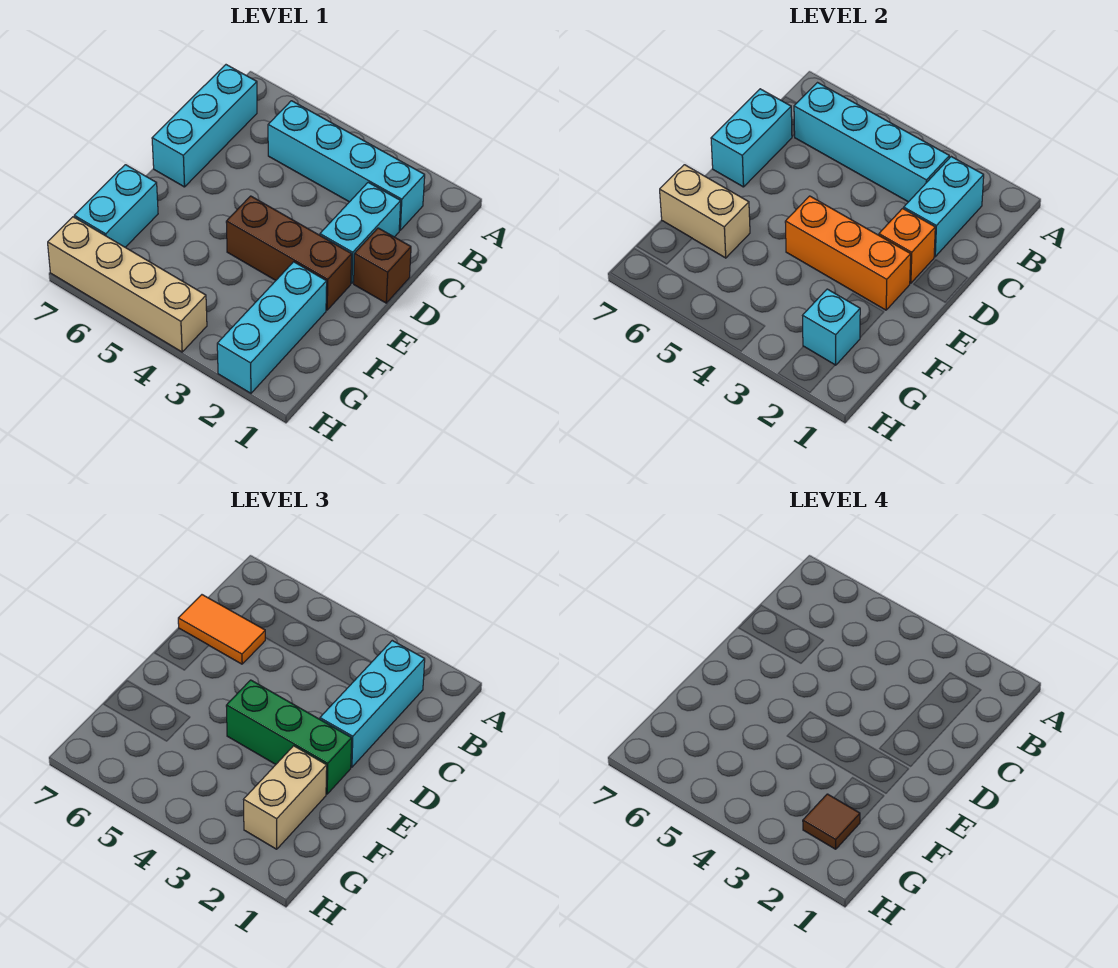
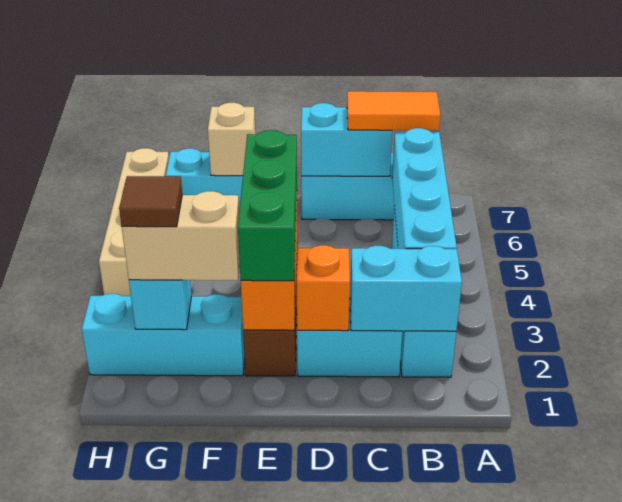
cyan brick B2:D2 level 3 -> none
orange tile C6:C7 level 3 -> orange tile B7:C7 level 3
brown brick D1 level 1 -> none
tan brick F6:F7 level 2 -> tan brick F7 level 2

